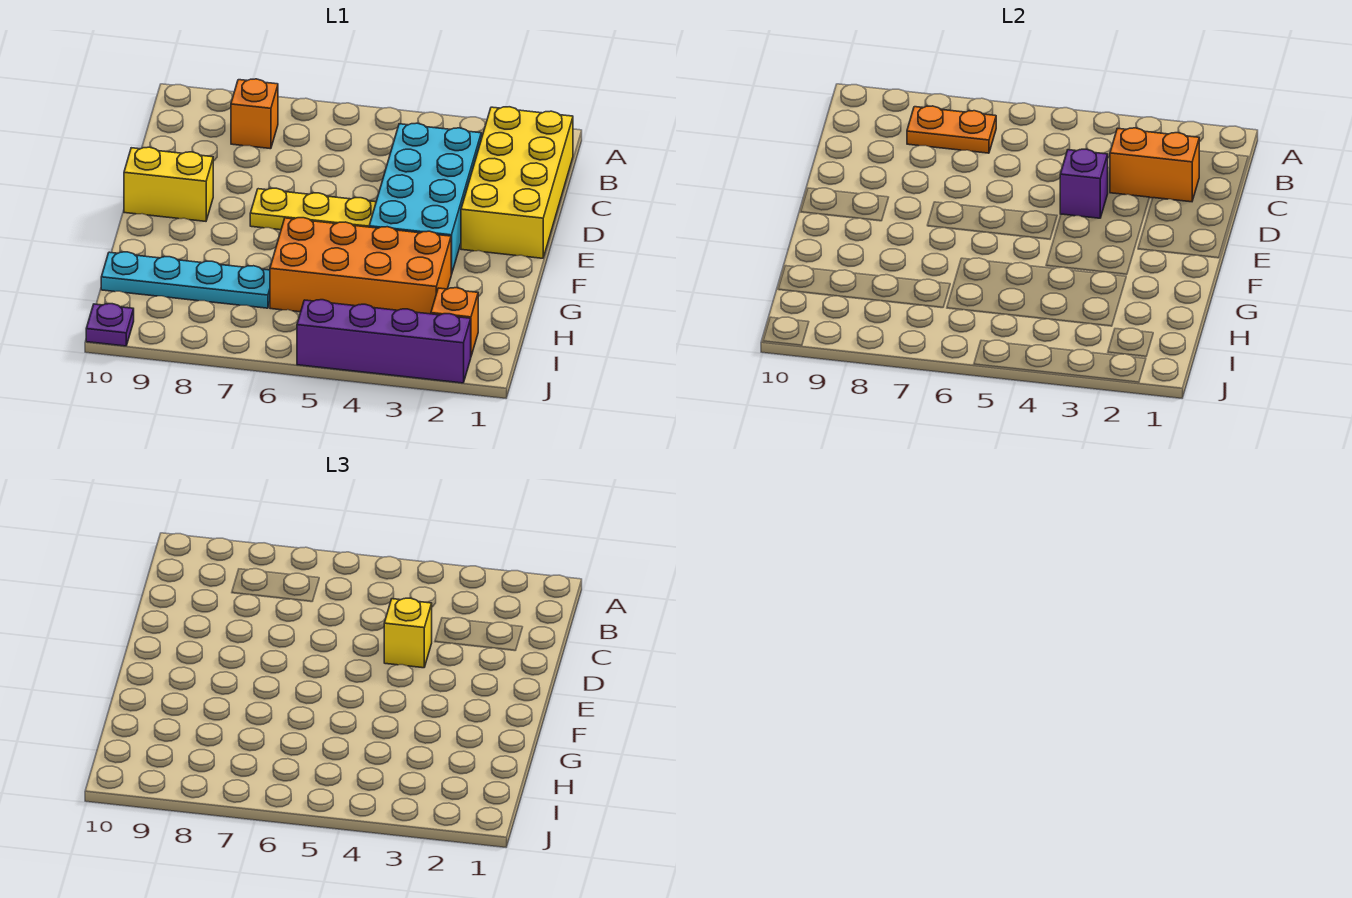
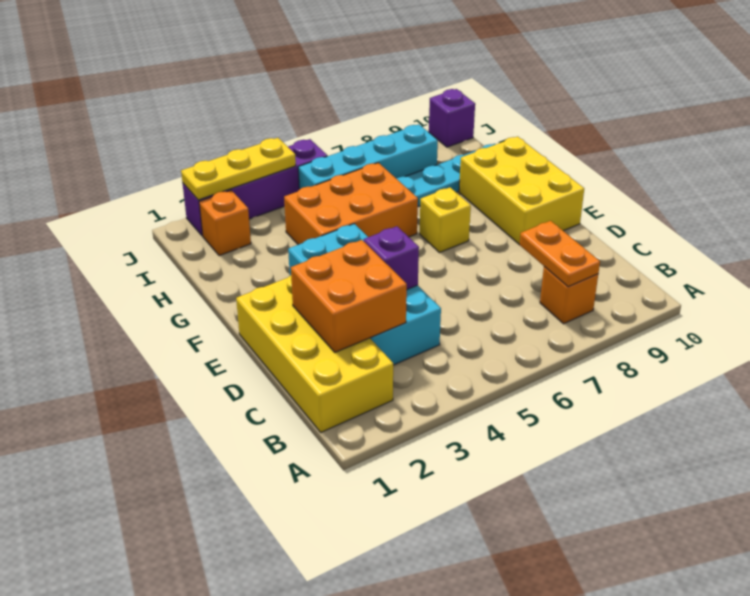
orange plate B7:B8 level 2 -> orange plate B8:C8 level 2
orange brick C2:C3 level 2 -> orange brick C2:D3 level 2
yellow brick D4 level 3 -> yellow brick F7 level 1
yellow plate E5:E7 level 1 -> yellow plate J2:J4 level 2
yellow brick E9:E10 level 1 -> yellow brick E9:G10 level 1
orange brick G3:H6 level 1 -> orange brick G4:H6 level 1
none -> cyan brick I5:I8 level 1
purple plate J10 level 1 -> purple brick J10 level 1

